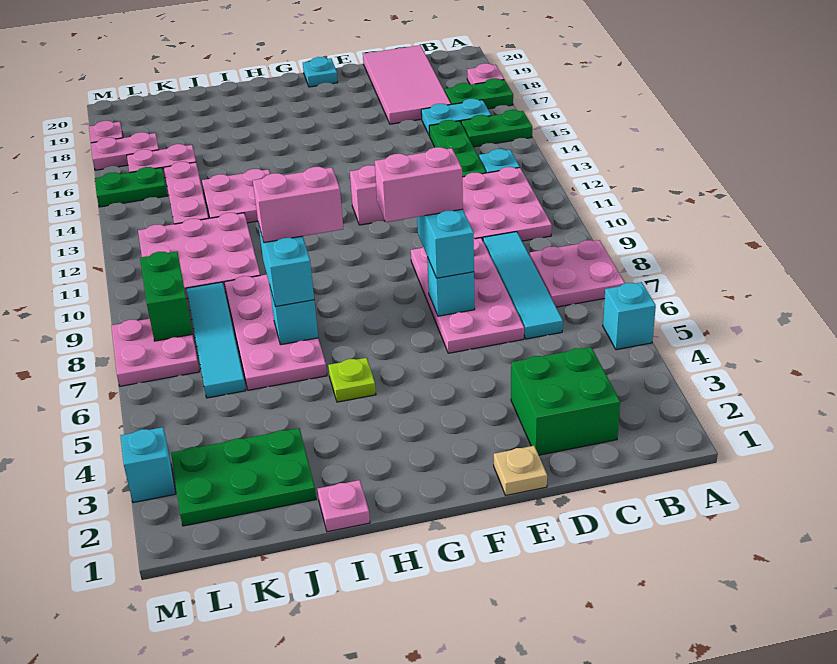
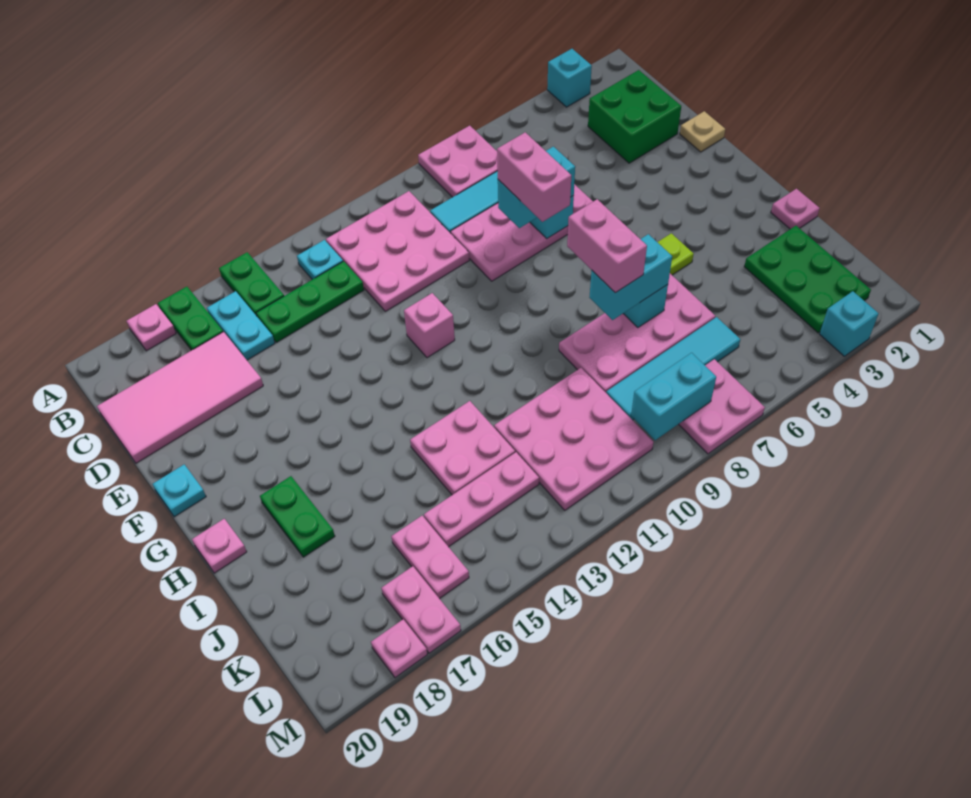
cyan brick A5 level 1 -> cyan brick A3 level 1
none -> pink plate H20 level 1
green brick L8:L9 level 2 -> cyan brick L8:L9 level 2
green plate L15:M15 level 1 -> green plate H18:I18 level 1

